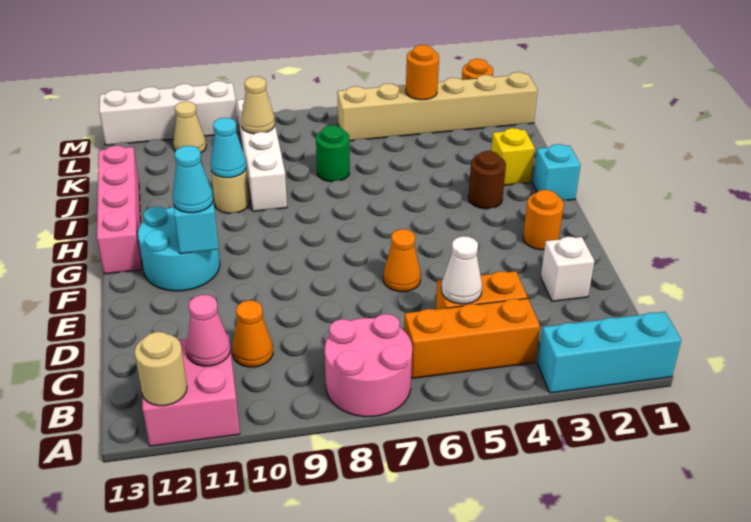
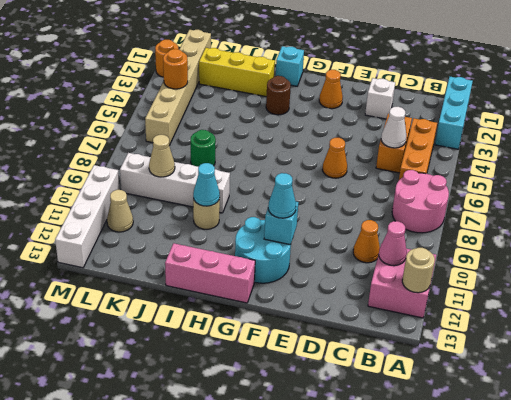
orange round brick F2 level 1 -> orange cone F2 level 1
pink brick G13:J13 level 1 -> pink brick G13:I13 level 1
yellow brick I2 level 1 -> yellow brick I2:K2 level 1

